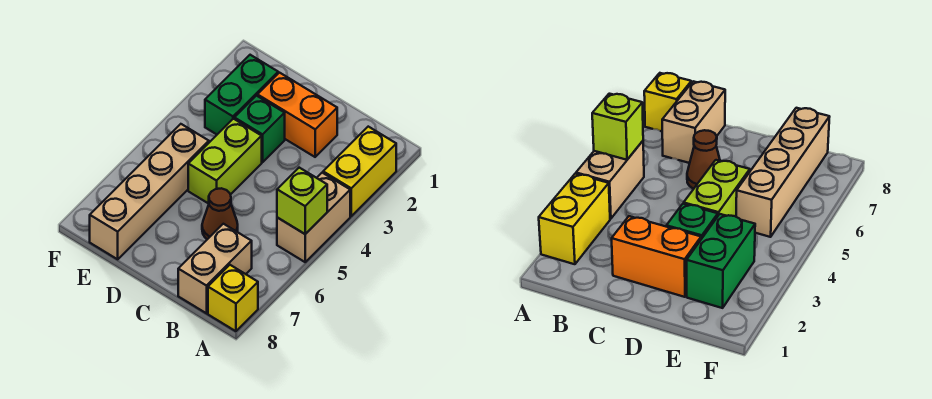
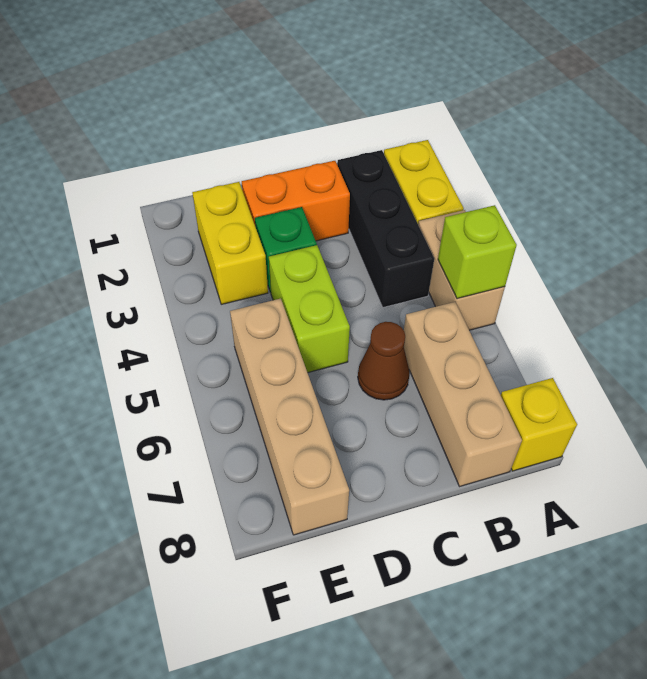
none -> black brick B2:B4 level 1
tan brick B7:B8 level 1 -> tan brick B6:B8 level 1
green brick E2:E3 level 1 -> yellow brick E2:E3 level 1

